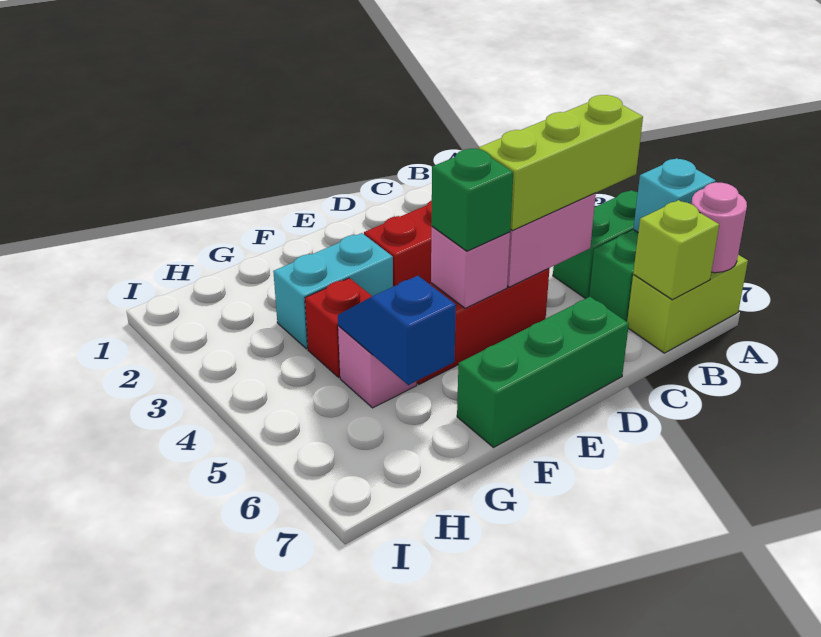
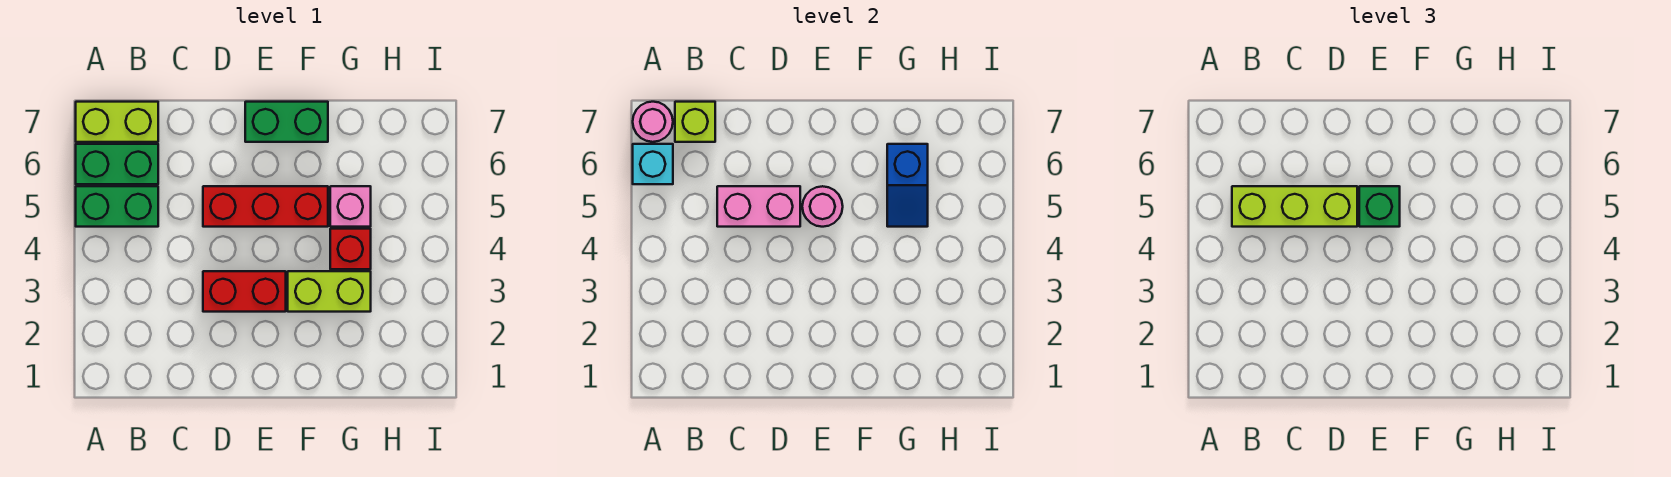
green brick D7:F7 level 1 -> green brick E7:F7 level 1
pink brick E5 level 2 -> pink round brick E5 level 2
cyan brick F3:G3 level 1 -> lime brick F3:G3 level 1

